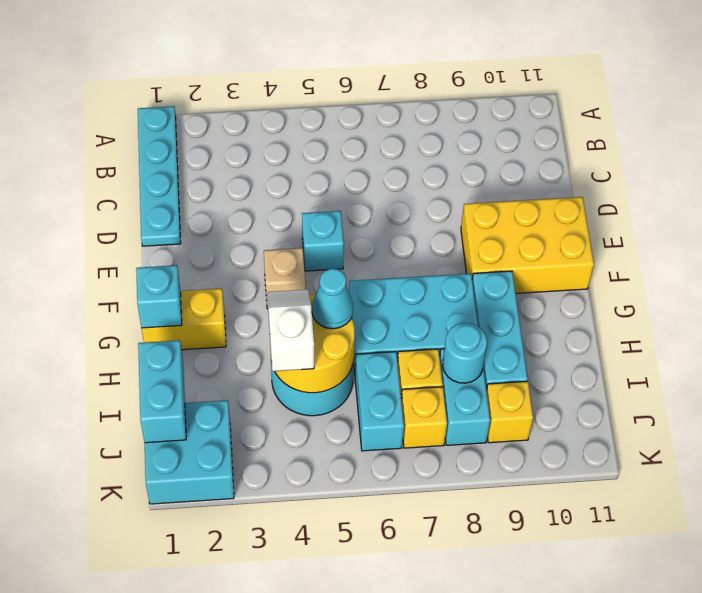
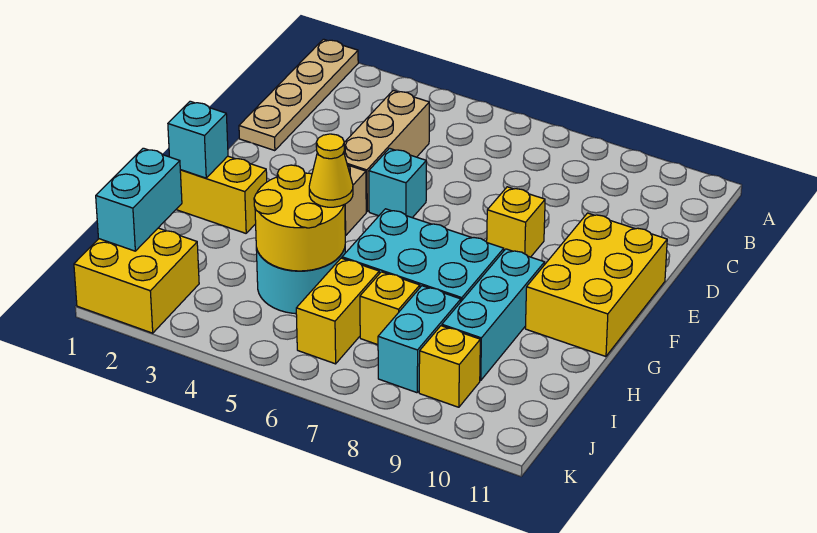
cyan plate A1:D1 level 1 -> tan plate A1:D1 level 1
none -> tan brick C4:E4 level 1
yellow brick E9:F11 level 1 -> yellow brick E10:G11 level 1
white slope H4:I4 level 3 top I -> none
cyan cone H5 level 3 -> yellow cone H5 level 3
cyan brick I6:J6 level 1 -> yellow brick I6:J6 level 1
cyan round brick I8 level 2 -> none
cyan brick J1:K2 level 1 -> yellow brick J1:K2 level 1
yellow brick J7 level 1 -> yellow brick E8 level 1

